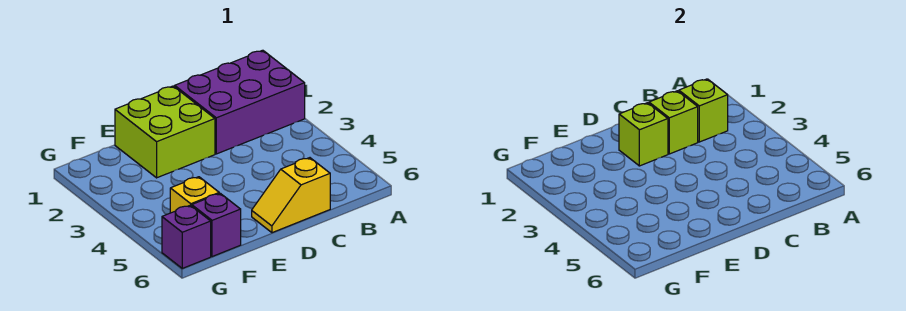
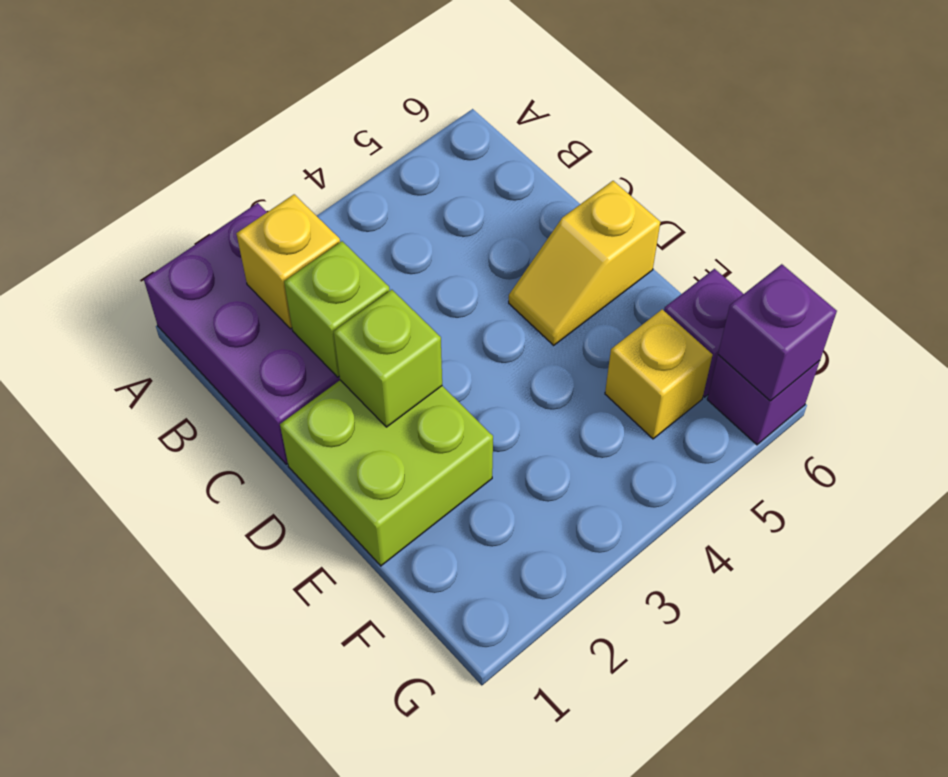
lime brick B2 level 2 -> yellow brick B2 level 2
yellow slope C6:D6 level 1 top C -> yellow slope D5:D6 level 1 top 6
none -> purple brick G6 level 2

